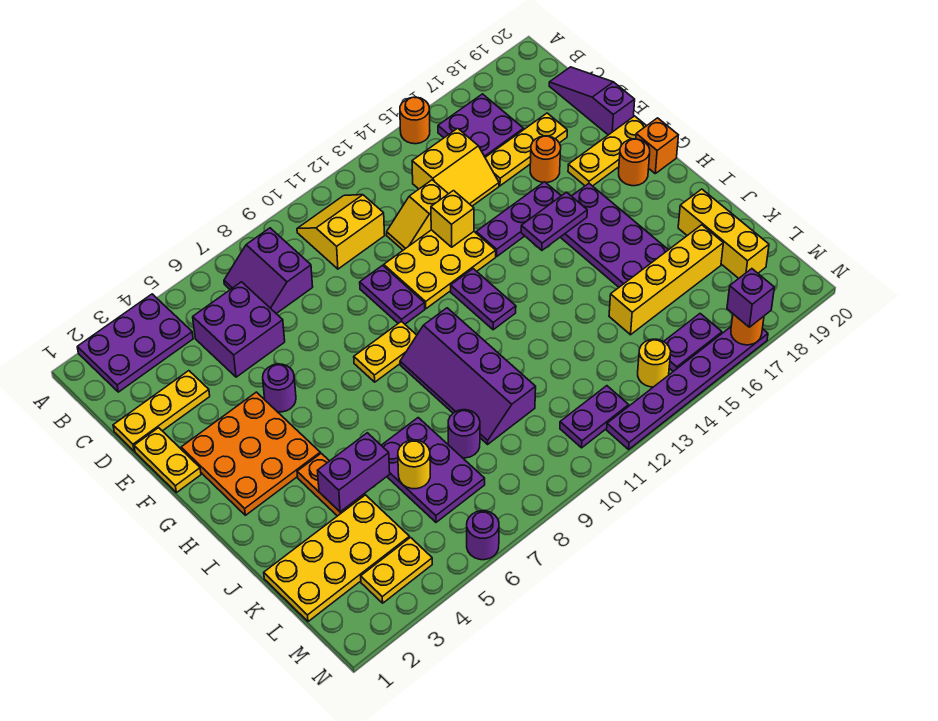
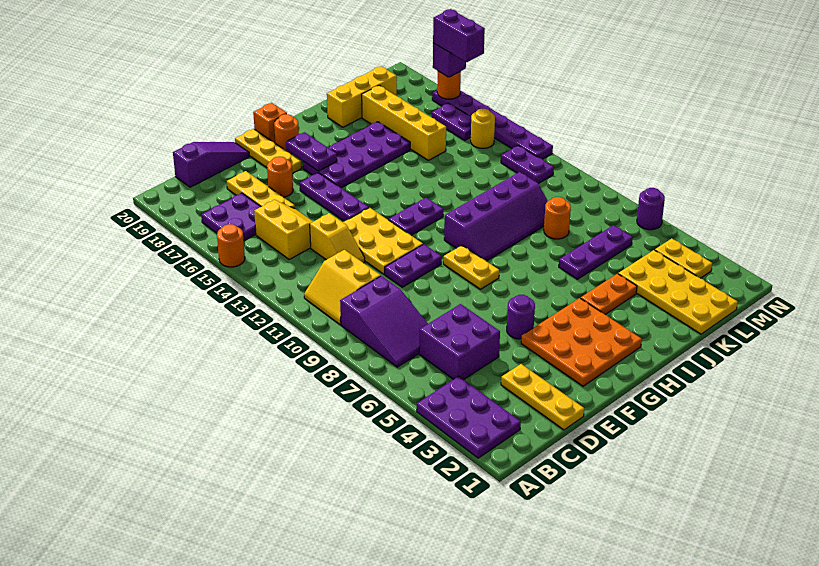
purple slope B7:C8 level 1 top 8 -> purple slope B7:C9 level 1 top 9
purple slope C20:E20 level 1 top E -> purple slope C20:E20 level 1 top C
yellow plate E1:F1 level 1 -> none
yellow brick E13 level 2 -> none
purple plate G15:G16 level 2 -> purple plate G17:G18 level 2
purple brick J4:J5 level 2 -> purple brick N16:N17 level 4
purple plate J6:L7 level 1 -> purple plate J6:L6 level 1
yellow round brick K6 level 2 -> none
purple round brick K8 level 1 -> orange round brick K8 level 1

